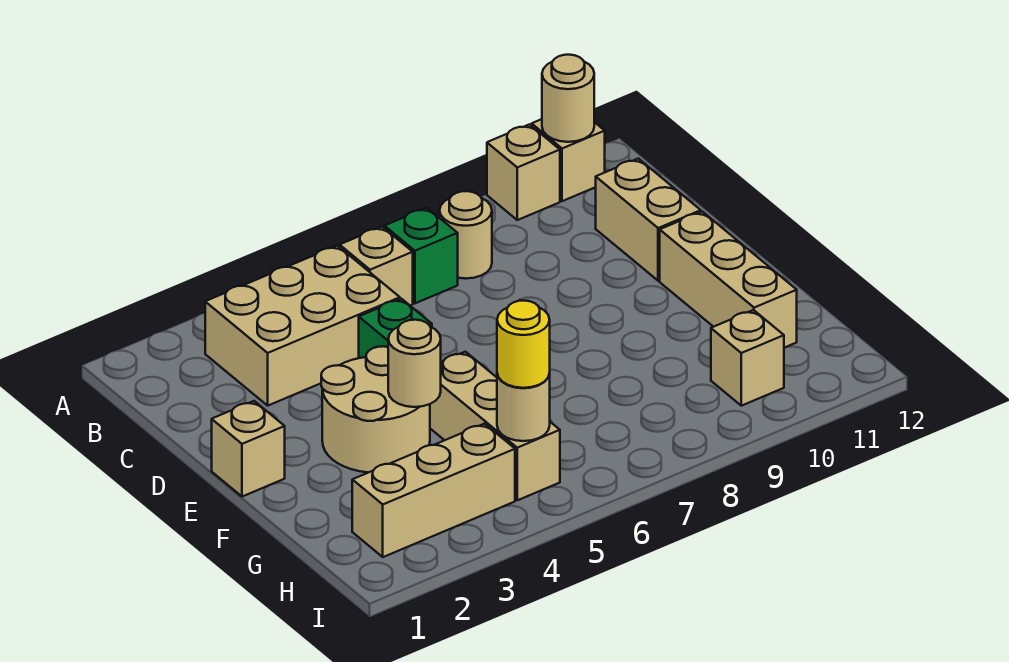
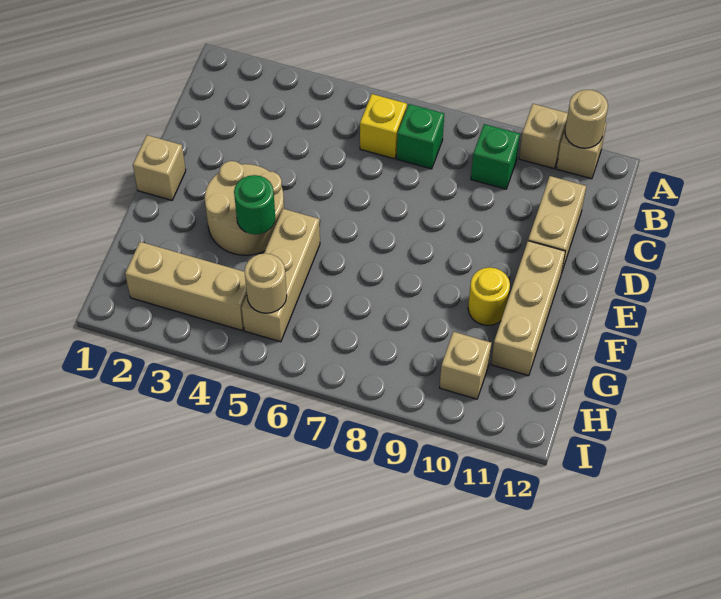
tan brick B3:C5 level 1 -> none
tan brick B6 level 1 -> yellow brick B6 level 1
tan round brick B8 level 1 -> none
green brick D5 level 1 -> green brick B9 level 1
tan round brick F4 level 2 -> green round brick F4 level 2
yellow round brick H5 level 3 -> yellow round brick F10 level 1

